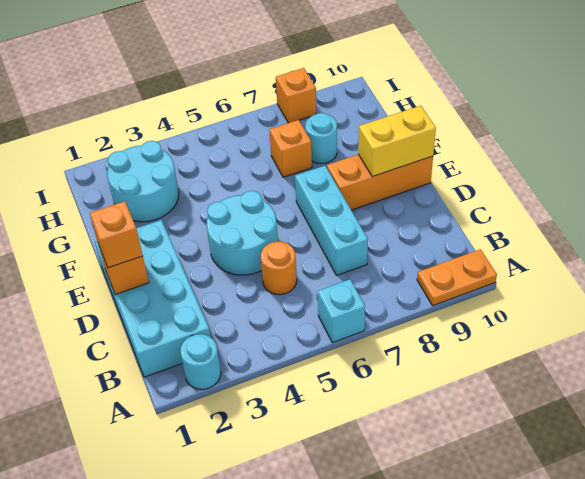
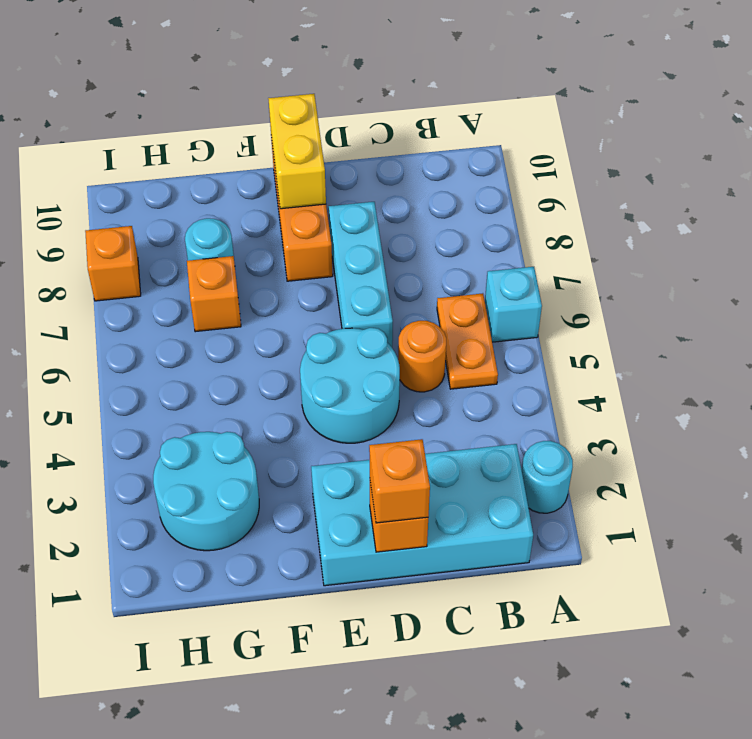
orange plate A9:A10 level 1 -> orange plate B5:B6 level 1
cyan brick C7:E7 level 1 -> cyan brick D6:D8 level 1

